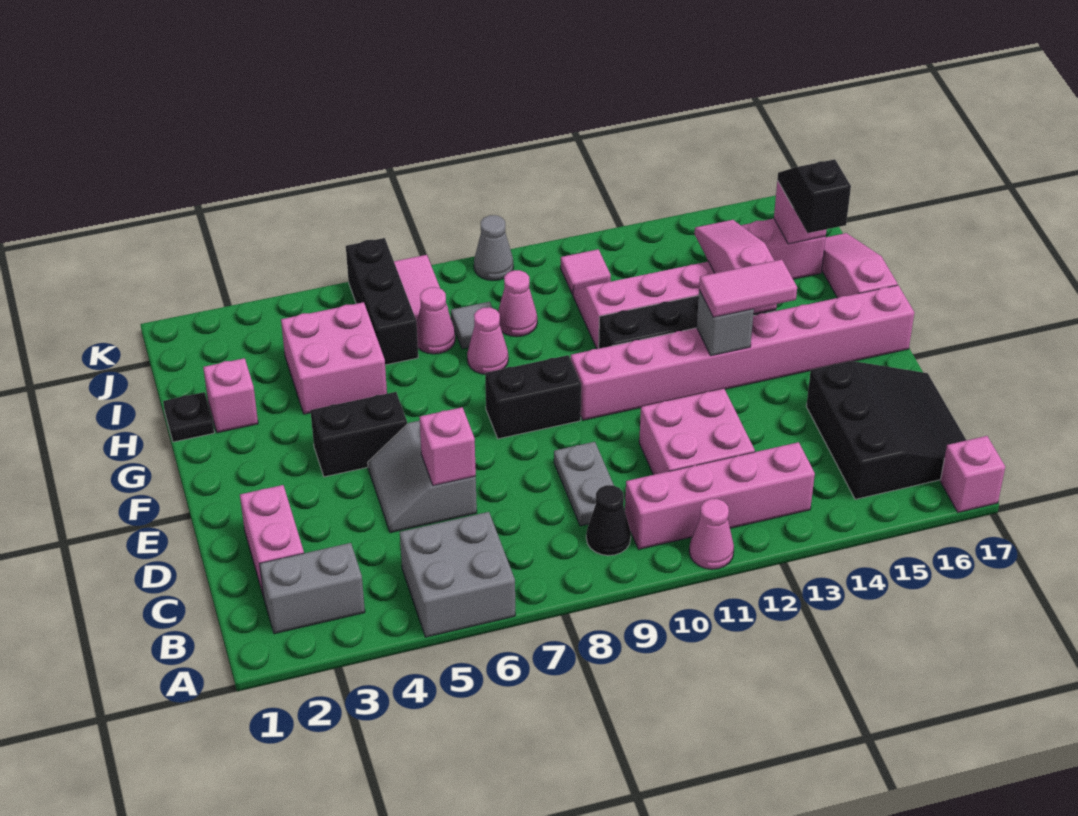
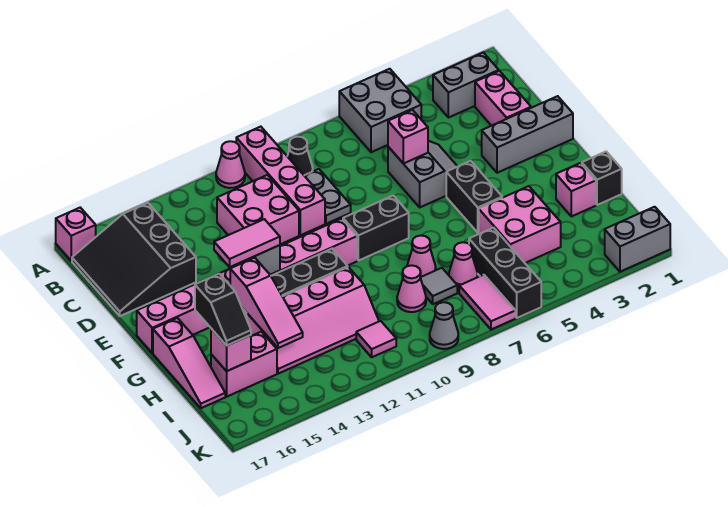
pink brick B10:B13 level 1 -> pink brick A10:D10 level 1
none -> grey brick E1:E3 level 1
black brick F4:F5 level 1 -> black brick F5:G5 level 1
black plate H1 level 1 -> black brick H1 level 1
none -> grey brick K1:K2 level 1

